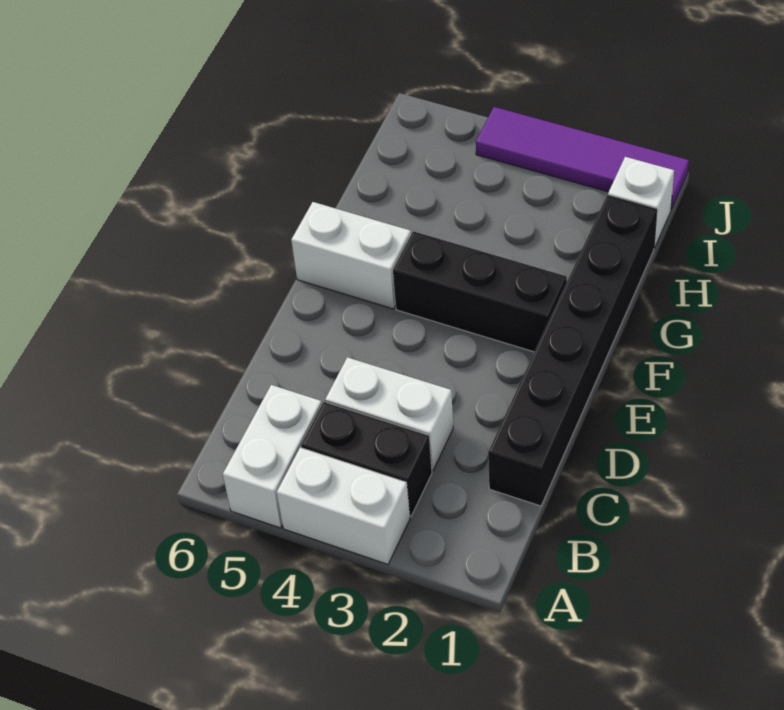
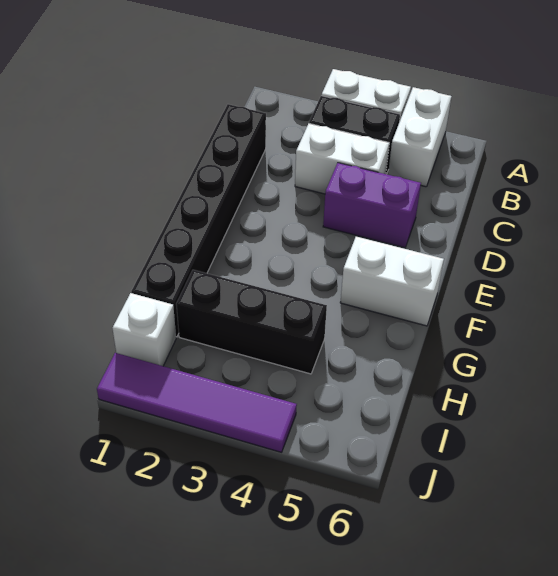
none -> purple brick D4:D5 level 1
black brick F2:F4 level 1 -> black brick H2:H4 level 1

